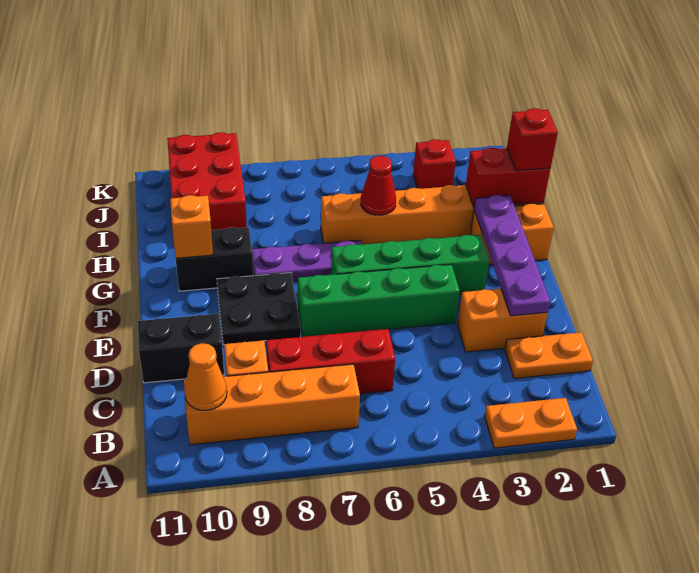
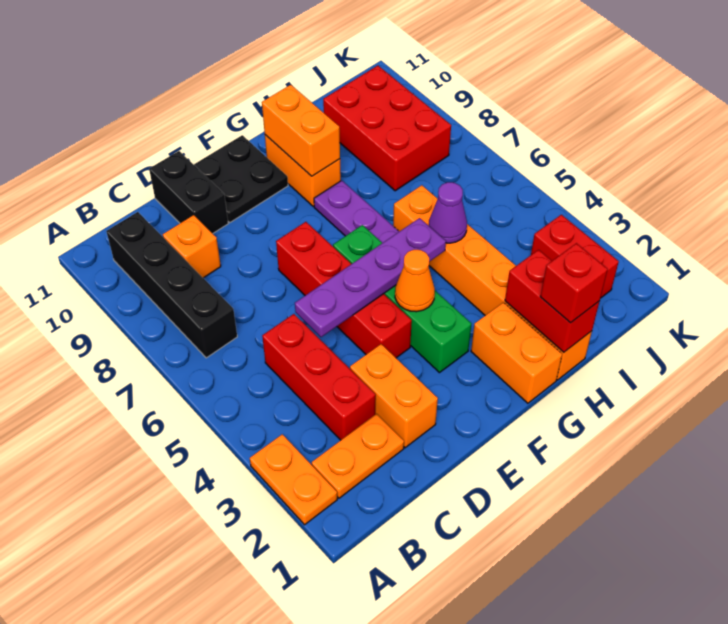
orange brick B7:B10 level 1 -> black brick B7:B10 level 1
orange cone B10 level 2 -> orange cone F4 level 2
orange plate C1:C2 level 1 -> orange plate B2:C2 level 1
red brick C6:C8 level 1 -> red brick C3:C5 level 1
purple plate D2:G2 level 2 -> purple plate D5:G5 level 2
green brick E4:E7 level 1 -> red brick E4:E7 level 1
black plate E8:F9 level 1 -> black plate E10:F11 level 1
black brick G9:G10 level 1 -> orange brick G9:G10 level 1
orange brick G10 level 2 -> orange brick G9:G10 level 2
red cone H5 level 2 -> purple cone H5 level 2
red brick I9:K10 level 1 -> red brick I8:J10 level 1
red brick J3 level 1 -> red brick J2:J3 level 1

